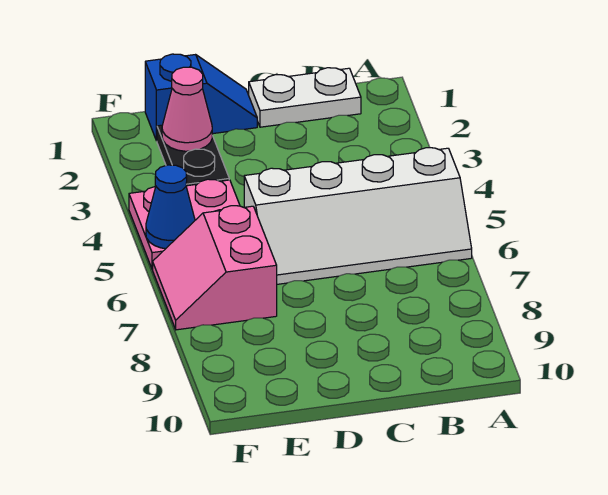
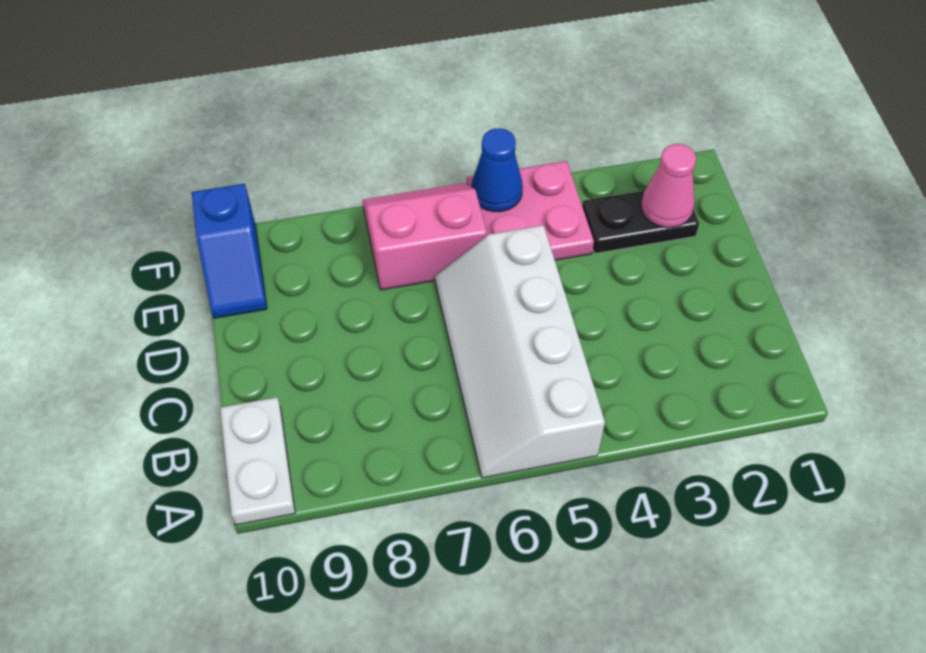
white plate B1:C1 level 1 -> white plate A10:B10 level 1
blue slope D1:E1 level 1 top E -> blue slope E10:F10 level 1 top F

